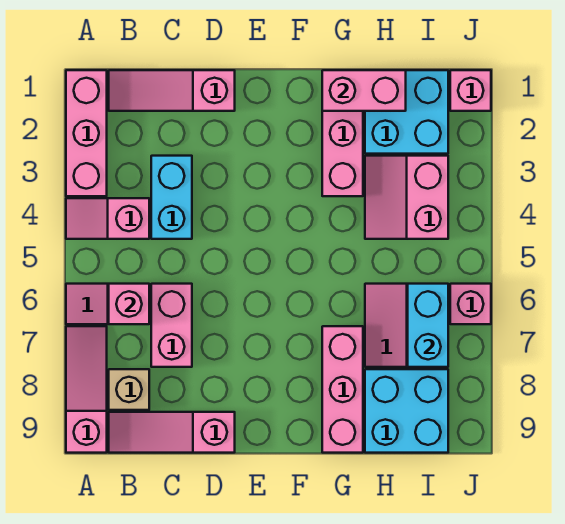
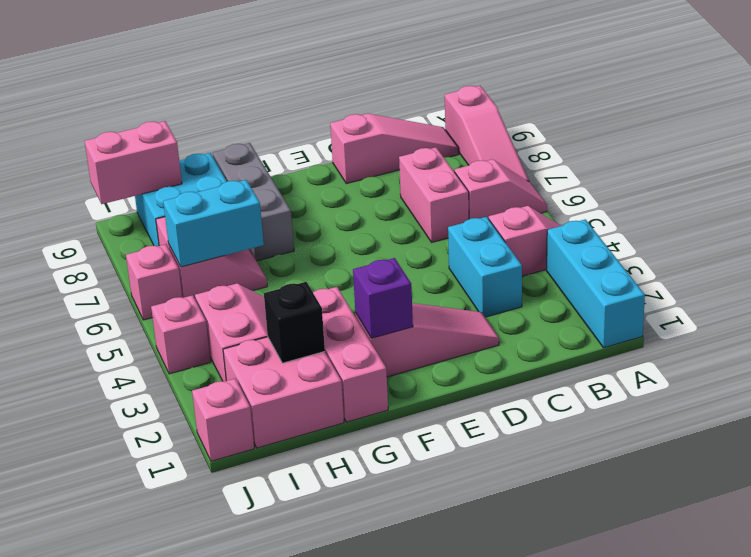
pink brick A1:A3 level 1 -> cyan brick A1:A3 level 1
pink slope B1:D1 level 1 top D -> pink slope D2:F2 level 1 top F
pink brick B6 level 2 -> pink brick J4 level 1
tan brick B8 level 1 -> none
none -> purple brick F2 level 2
pink brick G1:H1 level 2 -> pink brick I9:J9 level 2
pink brick G7:G9 level 1 -> grey brick G7:G9 level 1
cyan brick H1:I2 level 1 -> pink brick H1:I2 level 1
none -> black brick H2 level 2
cyan brick I6:I7 level 2 -> cyan brick H6:I6 level 2

